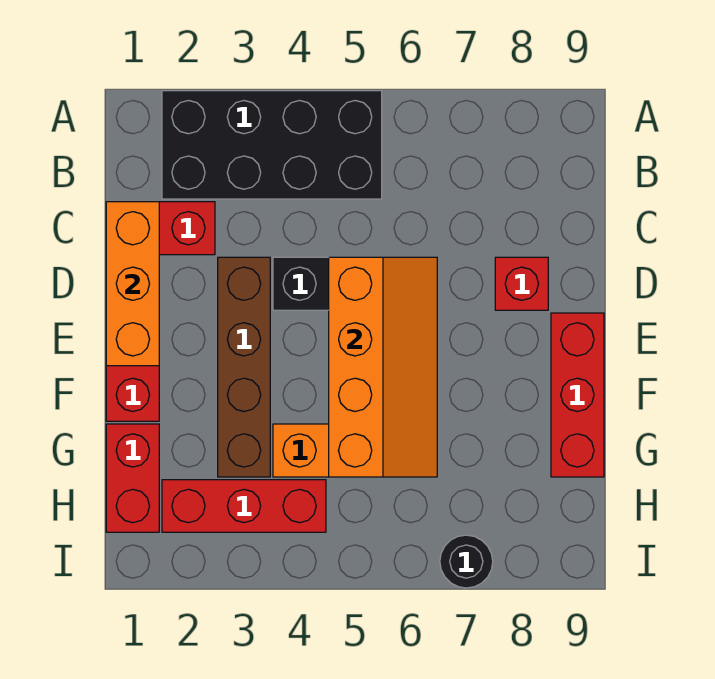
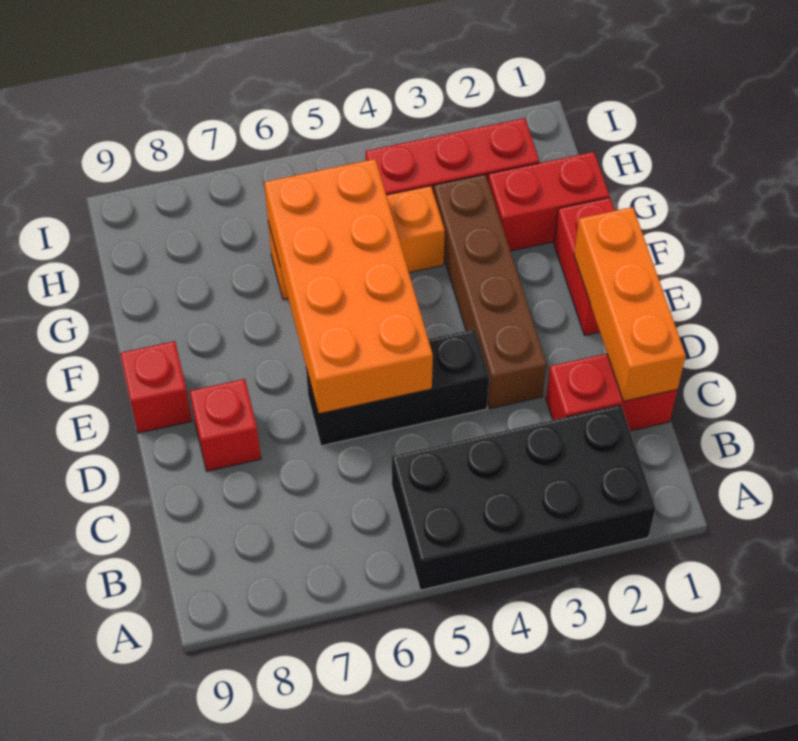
orange slope D5:G6 level 2 top 5 -> orange brick D5:G6 level 2
red brick E9:G9 level 1 -> red brick E9 level 1
red brick G1:H1 level 1 -> red brick G1:G2 level 1
black round brick I7 level 1 -> none

